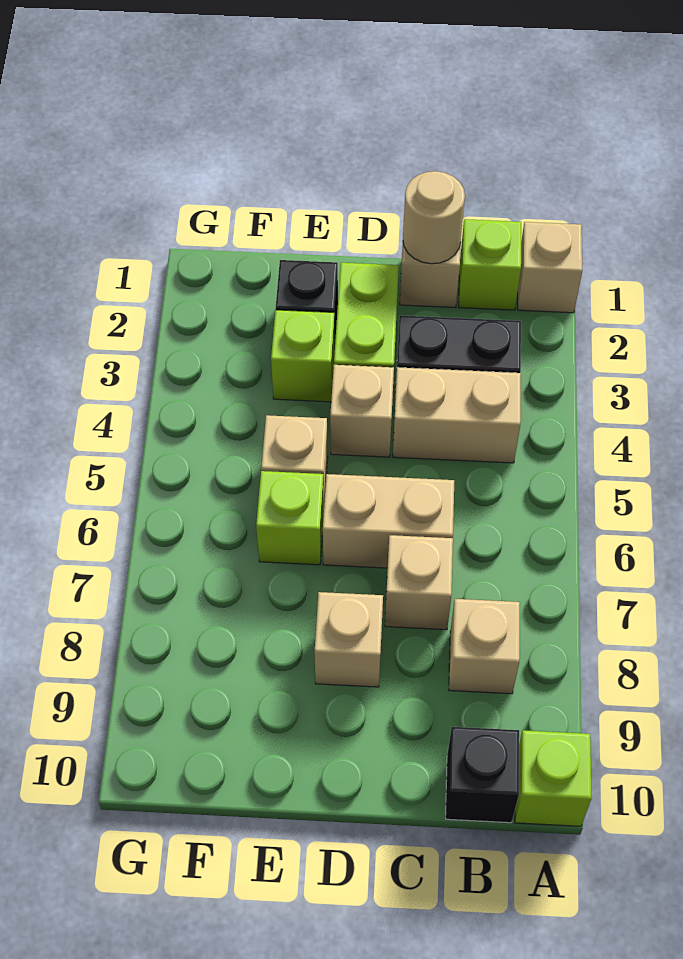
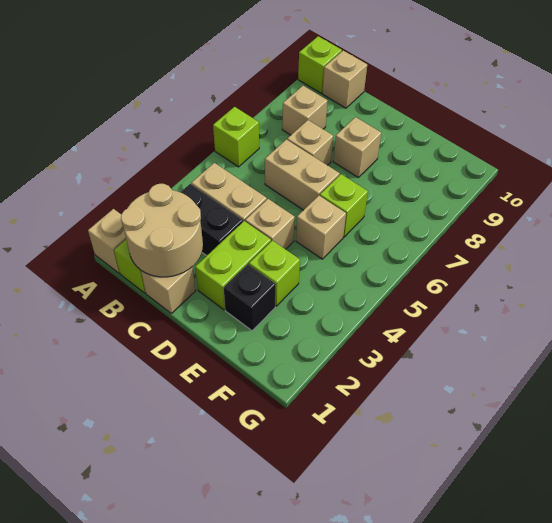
none -> lime brick A6 level 1
black brick B10 level 1 -> tan brick B10 level 1
tan round brick C1 level 2 -> tan round brick B1:C2 level 2

